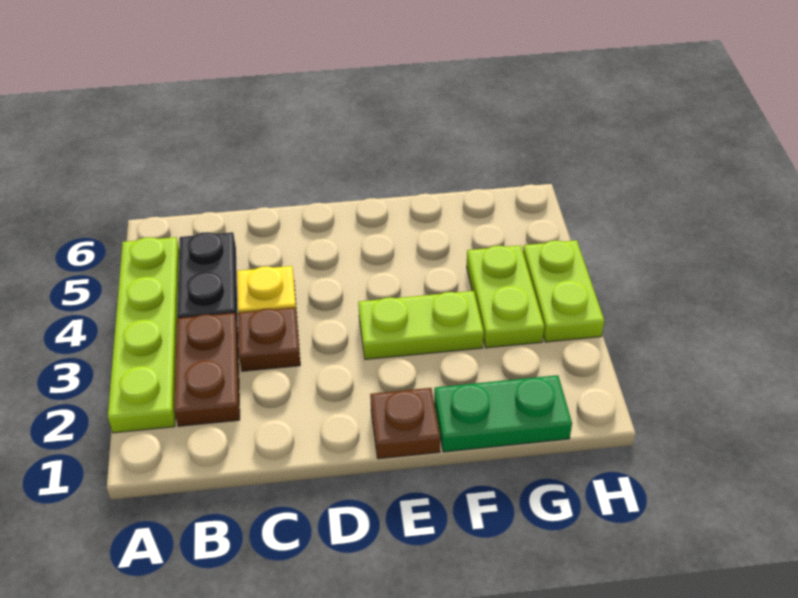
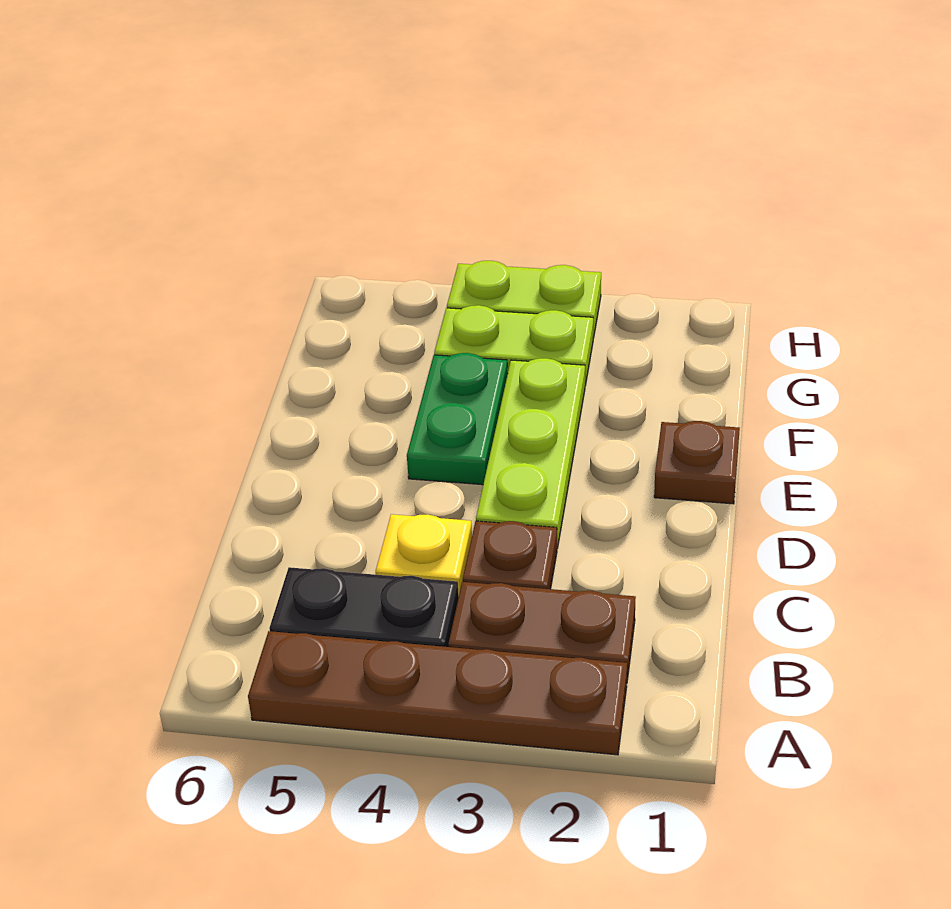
lime plate A2:A5 level 1 -> brown plate A2:A5 level 1
lime plate E3:F3 level 1 -> lime plate D3:F3 level 1
green plate F1:G1 level 1 -> green plate E4:F4 level 1

